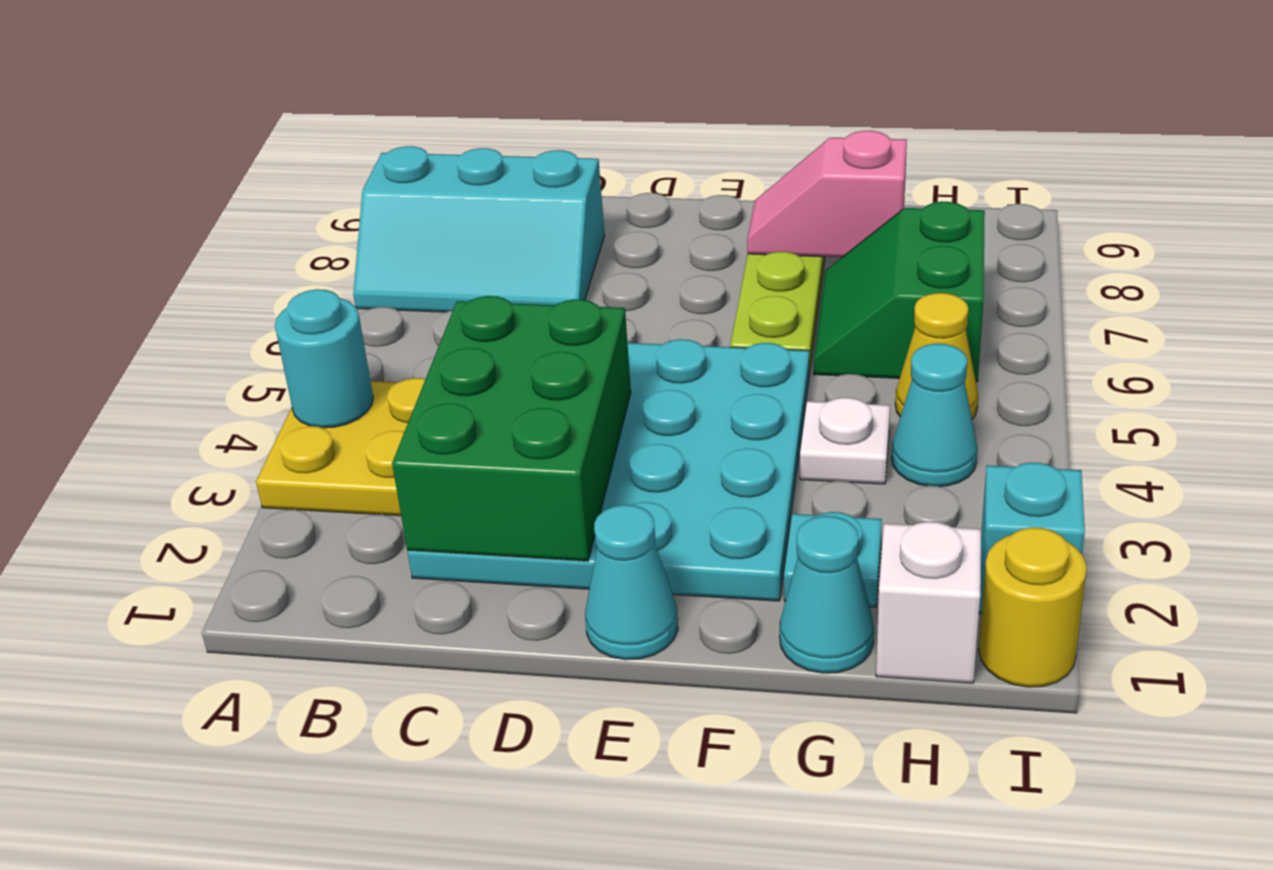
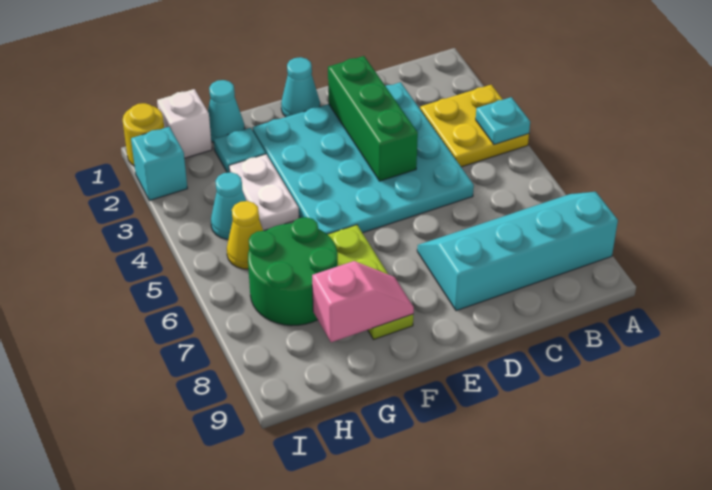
cyan round brick A4 level 2 -> cyan plate A4 level 2
cyan slope A7:C8 level 1 top 8 -> cyan slope A7:D8 level 1 top 8
green brick C2:D4 level 2 -> green brick D2:D4 level 2
white plate G4 level 1 -> white plate G3:G4 level 1
green slope G6:H7 level 1 top H -> green round brick G6:H7 level 1

